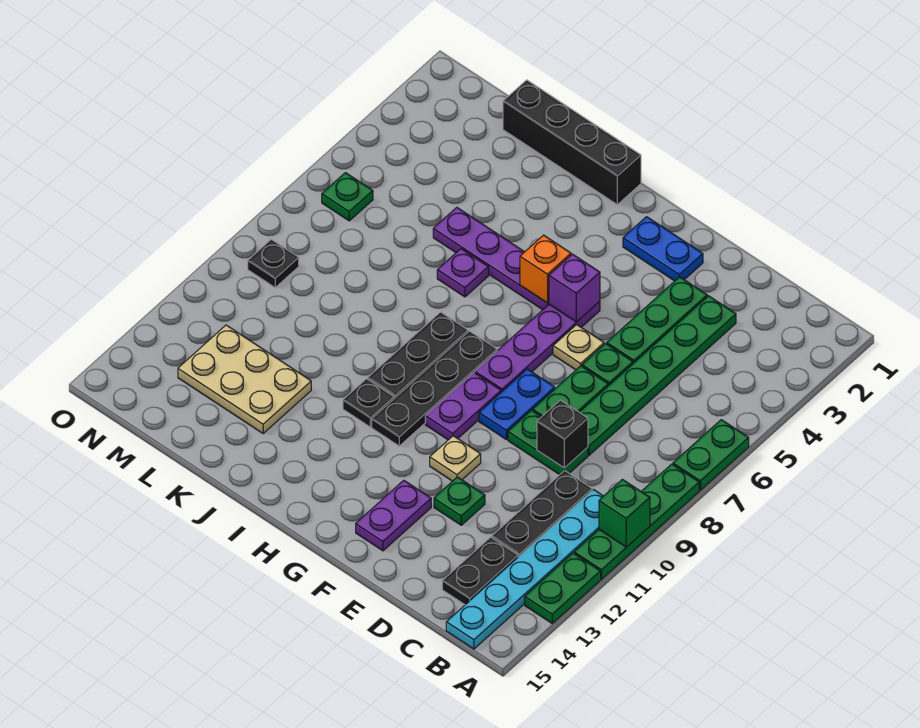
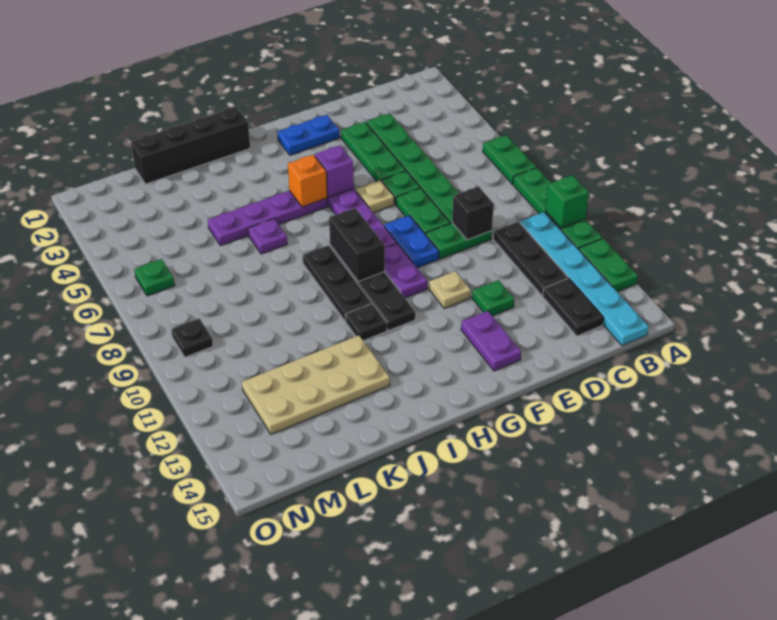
none -> black brick H8:H9 level 2
tan plate K12:M13 level 1 -> tan plate J12:M13 level 1

